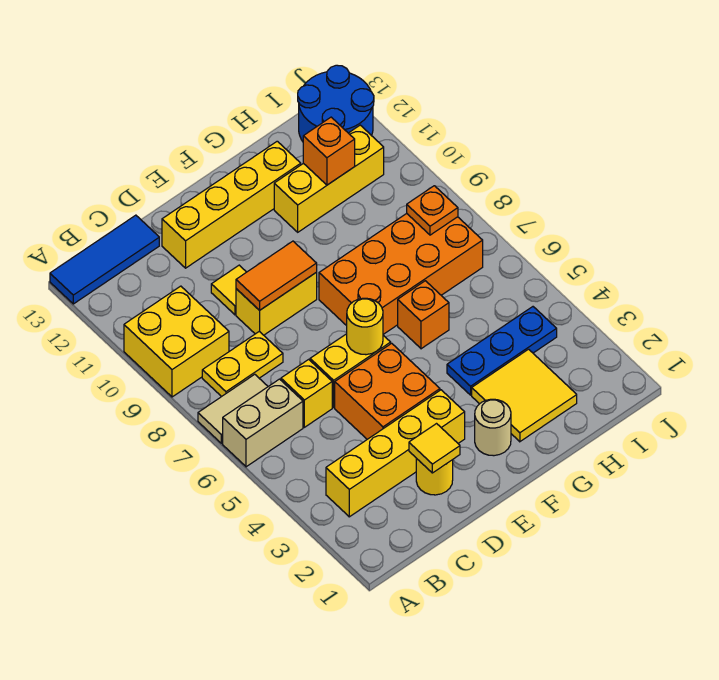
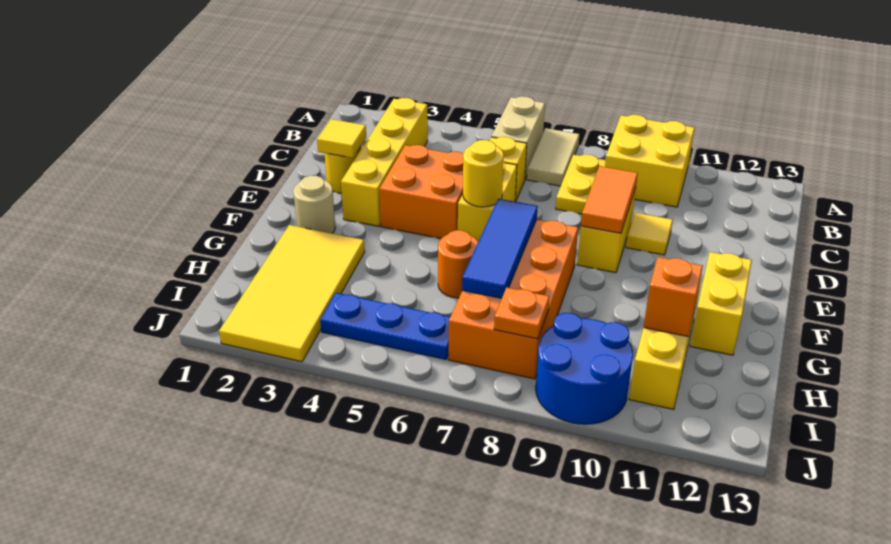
blue tile A13:C13 level 1 -> blue tile F7:H7 level 2
yellow brick D12:G12 level 1 -> yellow brick F12:G12 level 1
yellow tile G2:H3 level 1 -> yellow tile G2:J3 level 1
blue plate G4:I4 level 1 -> blue plate I4:I6 level 1
orange brick G6 level 1 -> orange round brick G6 level 1
blue round brick I12:J13 level 1 -> blue round brick I9:J10 level 1

